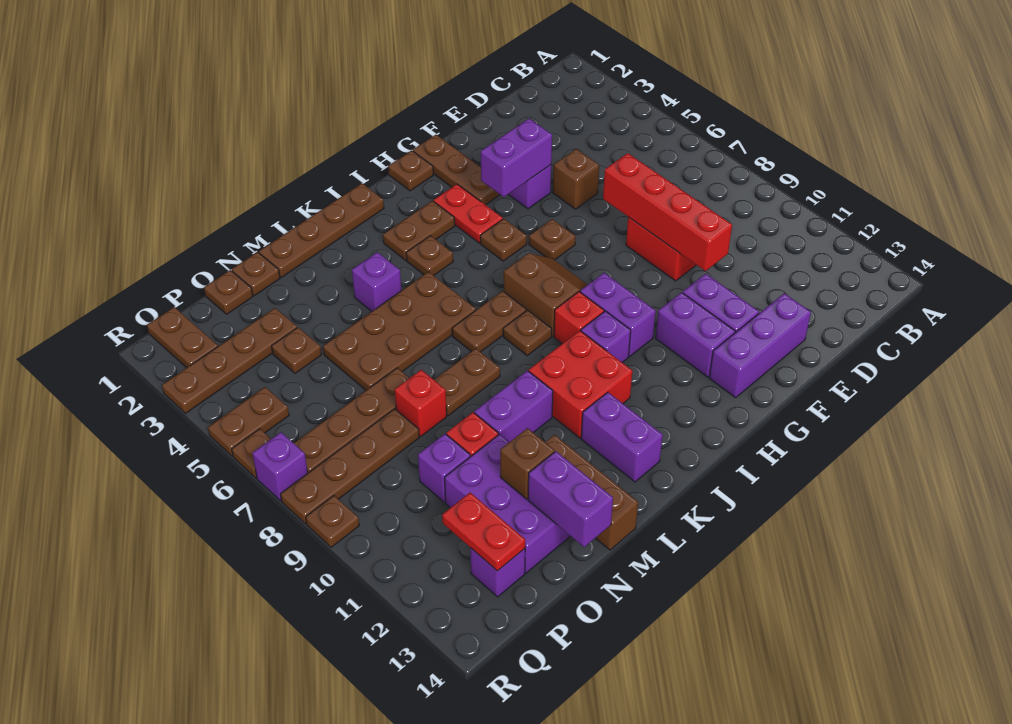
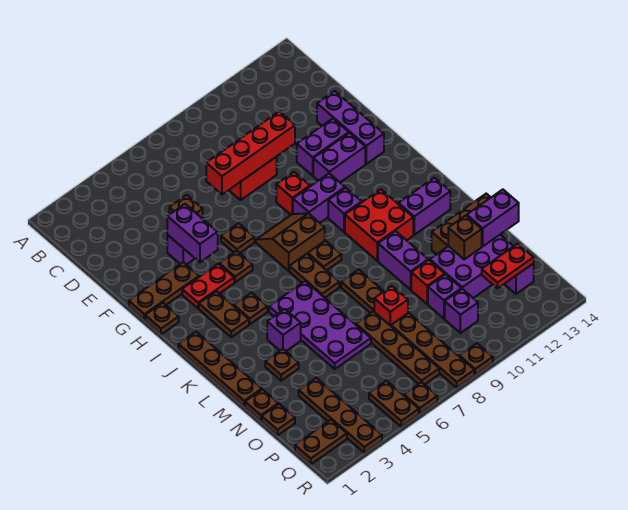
red brick I9 level 1 -> red brick G9 level 1
brown plate K5:N6 level 1 -> purple plate K5:N6 level 1
brown plate O4 level 1 -> brown plate M3 level 1
purple brick R7 level 1 -> purple brick P10 level 1

